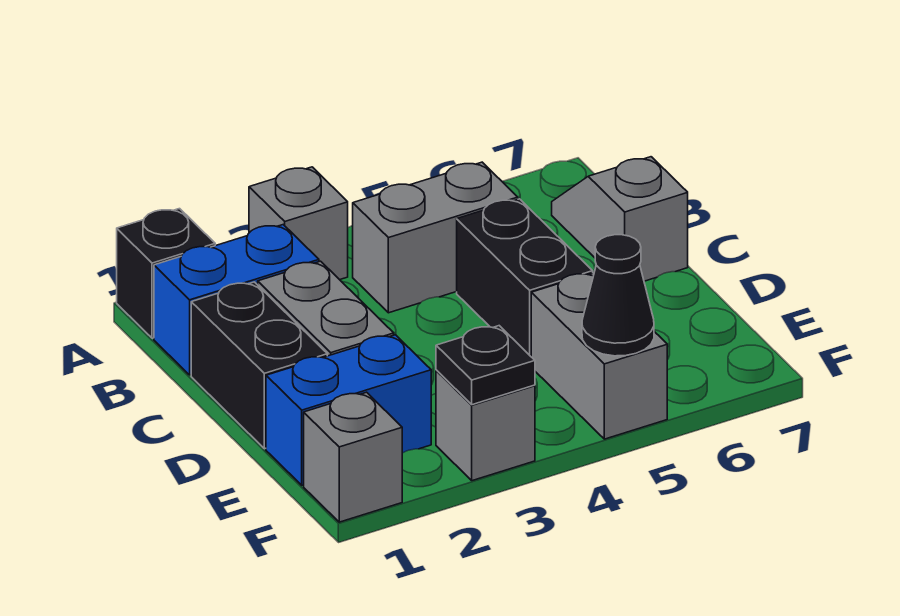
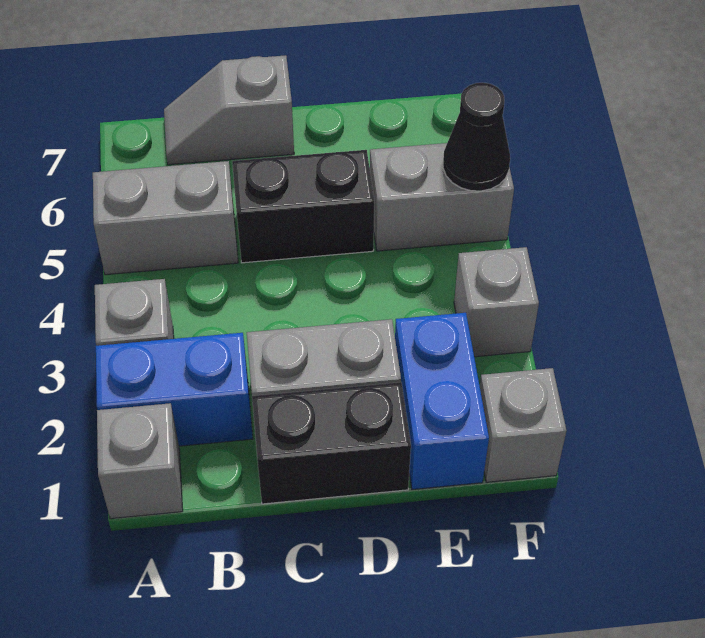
black brick A1 level 1 -> grey brick A1 level 1
blue brick B1:B2 level 1 -> blue brick A2:B2 level 1
grey brick B4:B5 level 1 -> grey brick A5:B5 level 1
black plate F3 level 2 -> none

